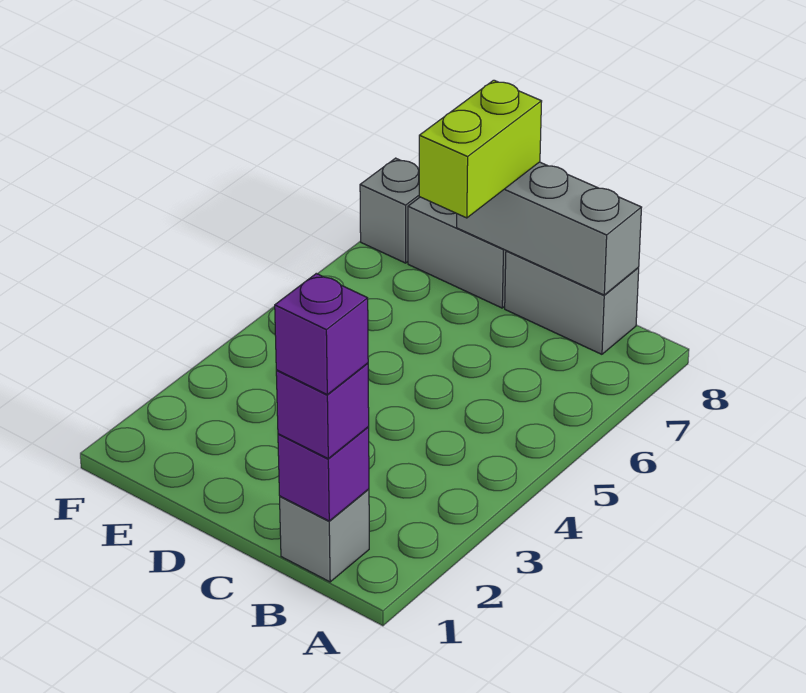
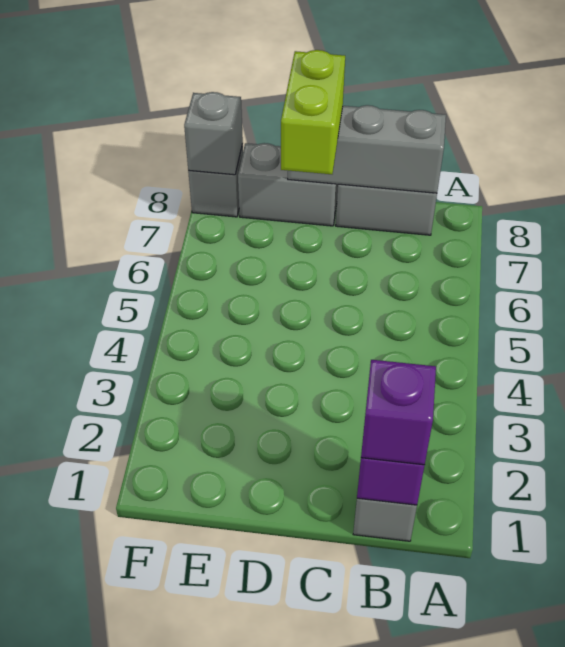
purple brick B1 level 4 -> none
none -> grey brick F8 level 2

